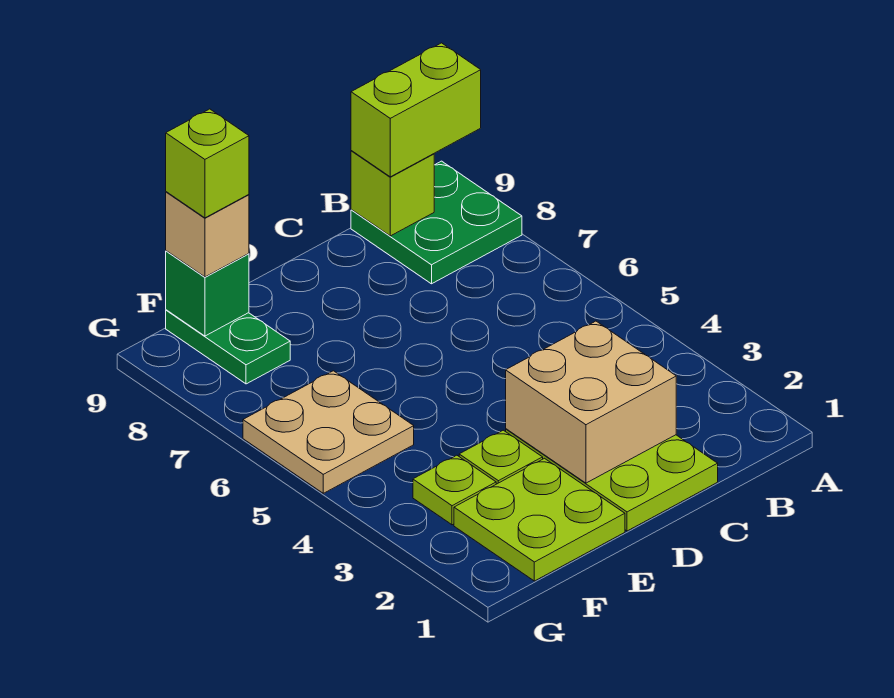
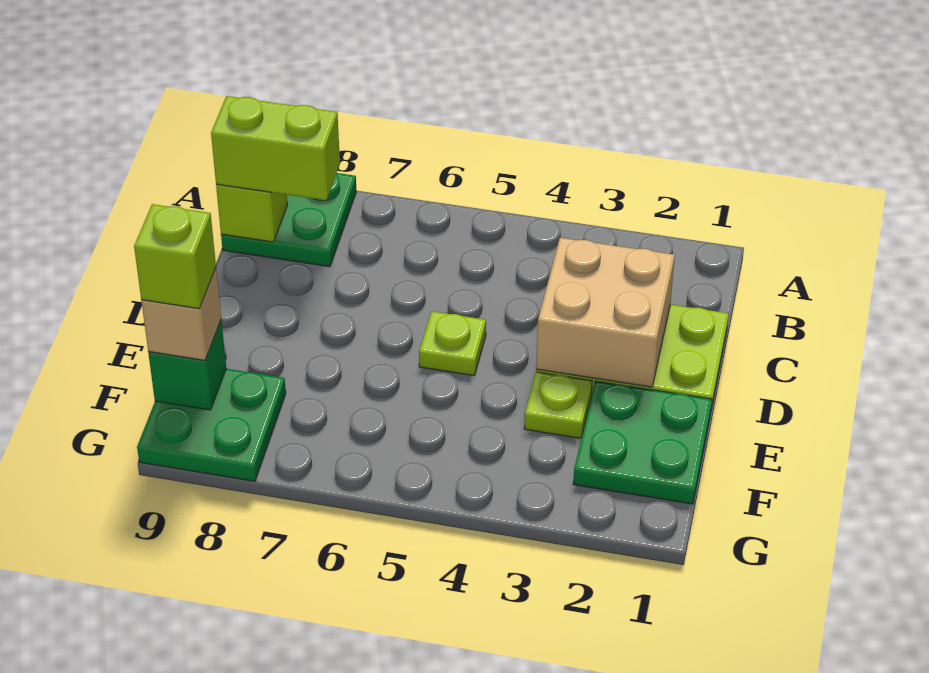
lime brick A9:B9 level 3 -> lime brick B8:B9 level 3
lime plate E1:F2 level 1 -> green plate E1:F2 level 1
lime plate F3 level 1 -> lime plate D5 level 1
tan plate F5:G6 level 1 -> none
green plate F8:F9 level 1 -> green plate F8:G9 level 1

